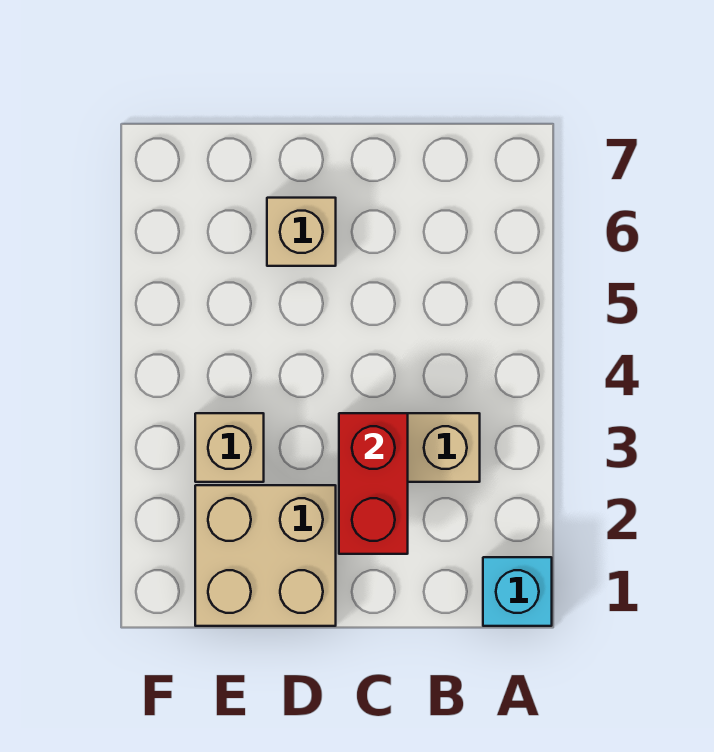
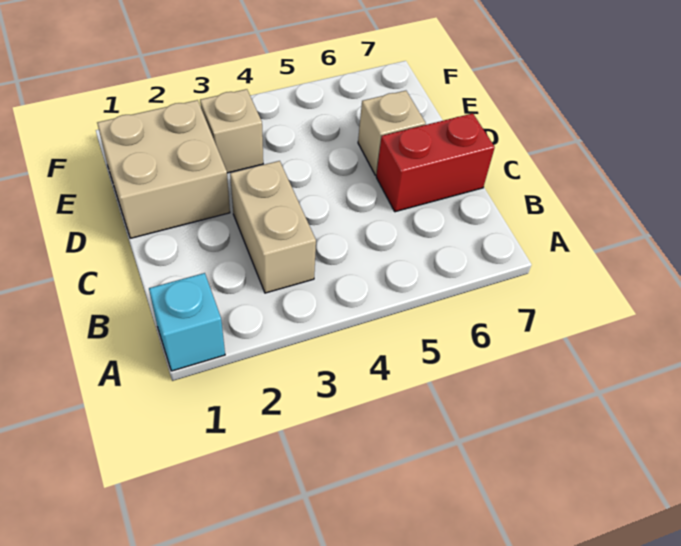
red brick C2:C3 level 2 -> red brick C6:C7 level 1

